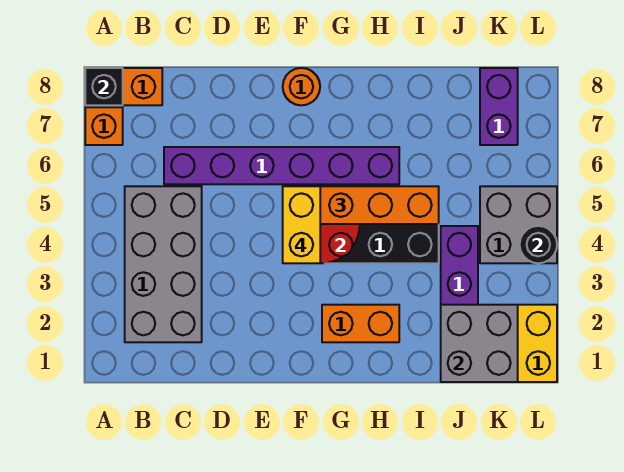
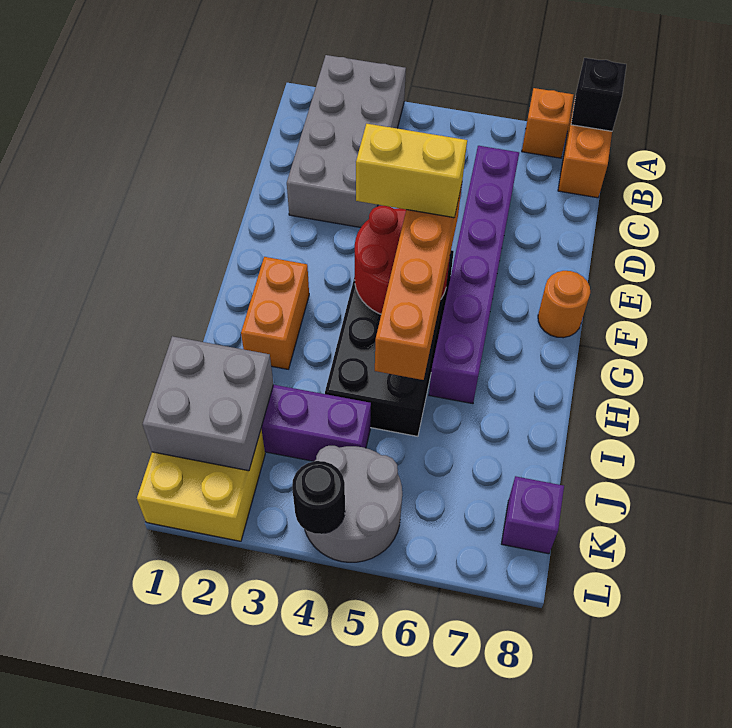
grey brick B2:C5 level 1 -> grey brick A2:D3 level 1
grey brick K4:L5 level 1 -> grey round brick K4:L5 level 1
purple brick K7:K8 level 1 -> purple brick K8 level 1

